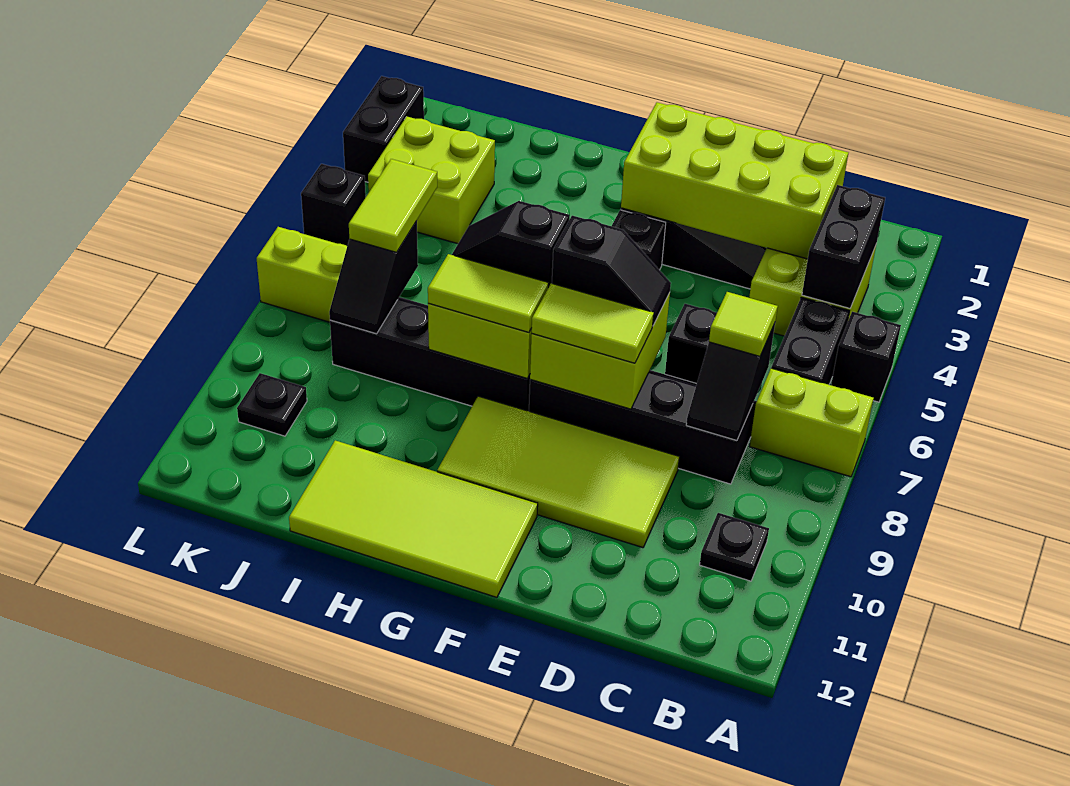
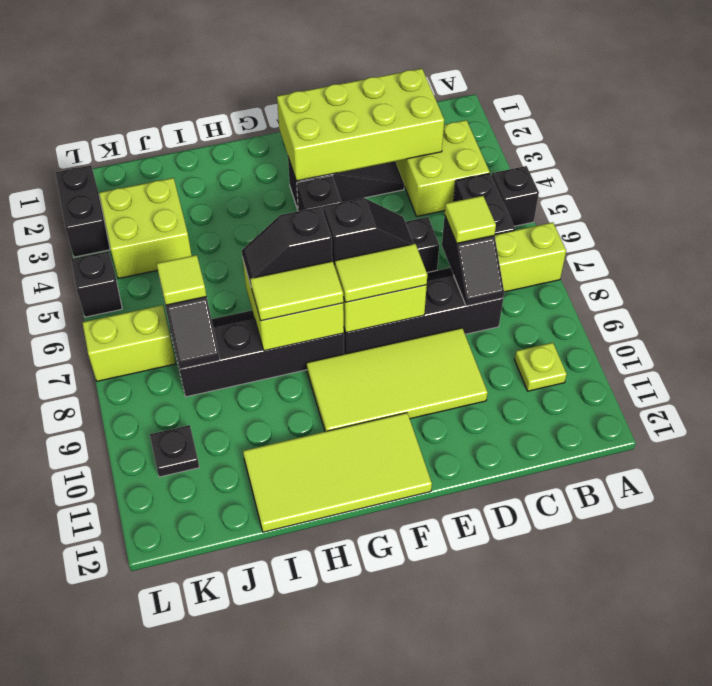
black brick B3:B4 level 2 -> none
black plate B10 level 1 -> lime plate B10 level 1
lime tile J6:J7 level 3 -> lime tile J7 level 3

